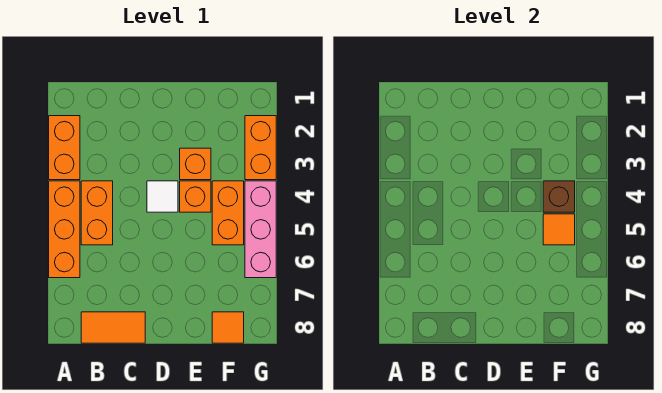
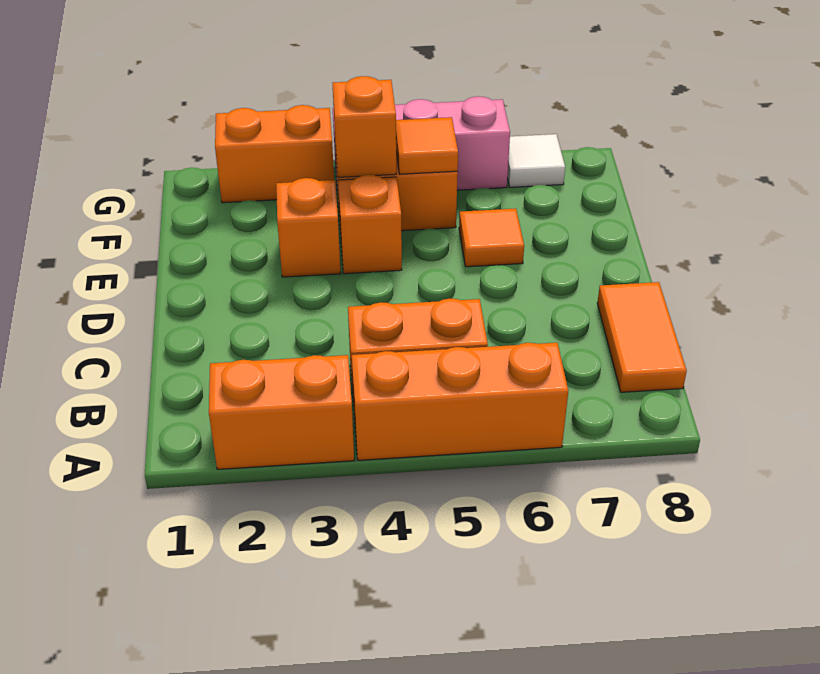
white tile D4 level 1 -> white tile G7 level 1
brown brick F4 level 2 -> orange brick F4 level 2
orange tile F8 level 1 -> orange tile E6 level 1

